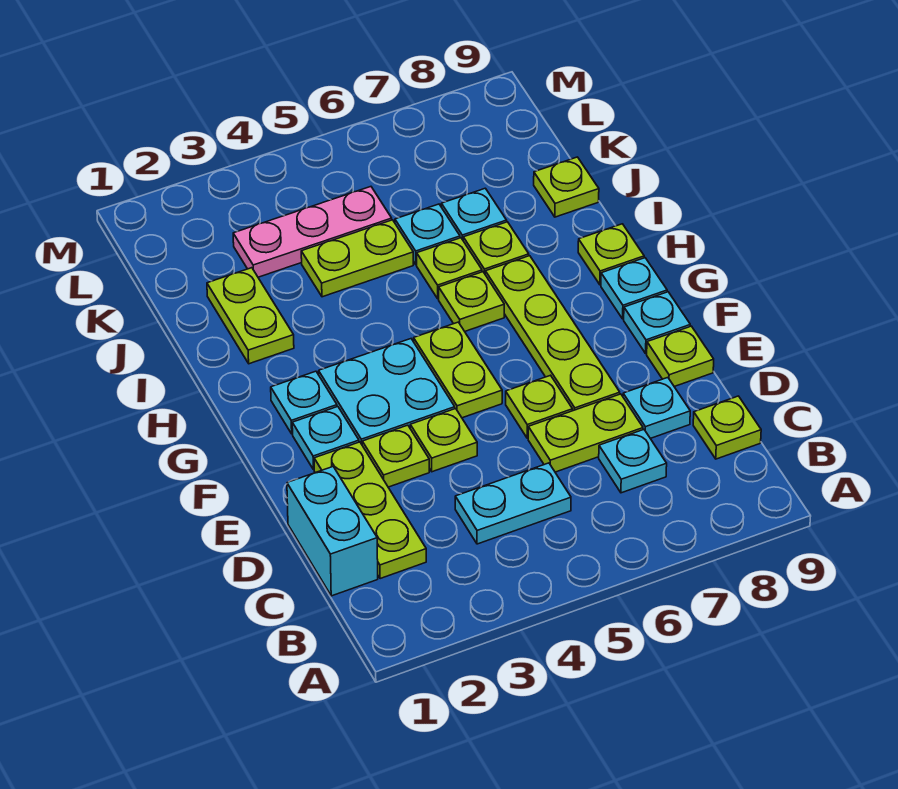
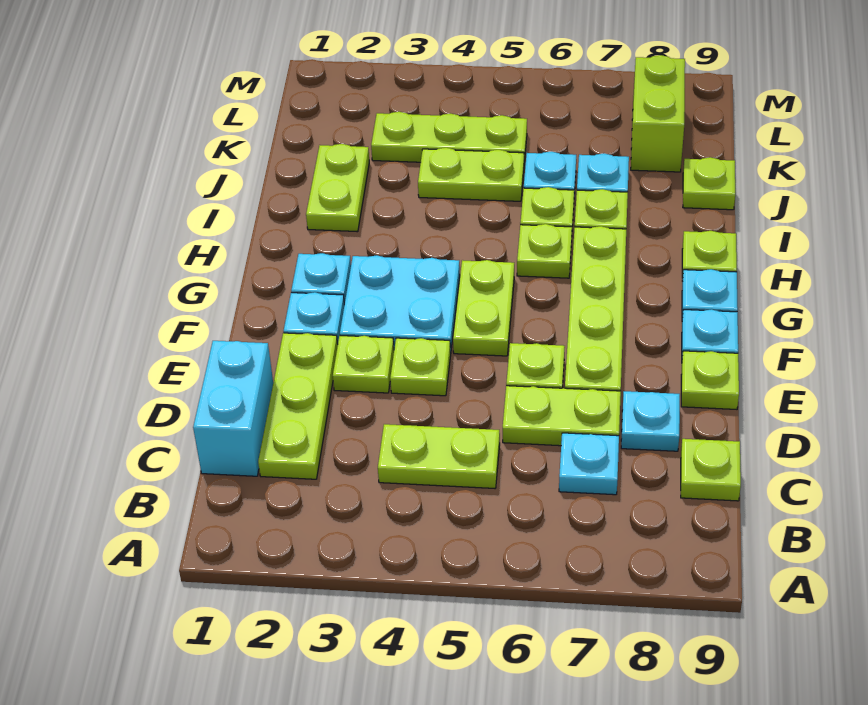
cyan plate C4:C5 level 1 -> lime plate C4:C5 level 1
pink plate K3:K5 level 1 -> lime plate K3:K5 level 1
none -> lime brick K8:L8 level 1

